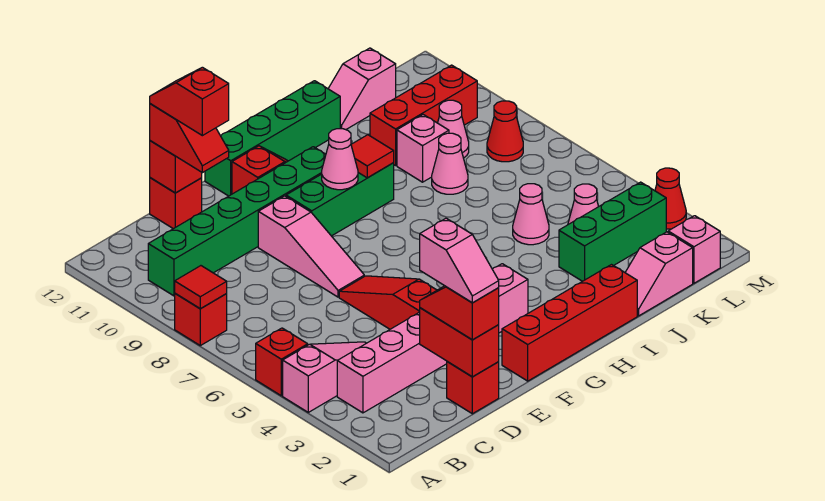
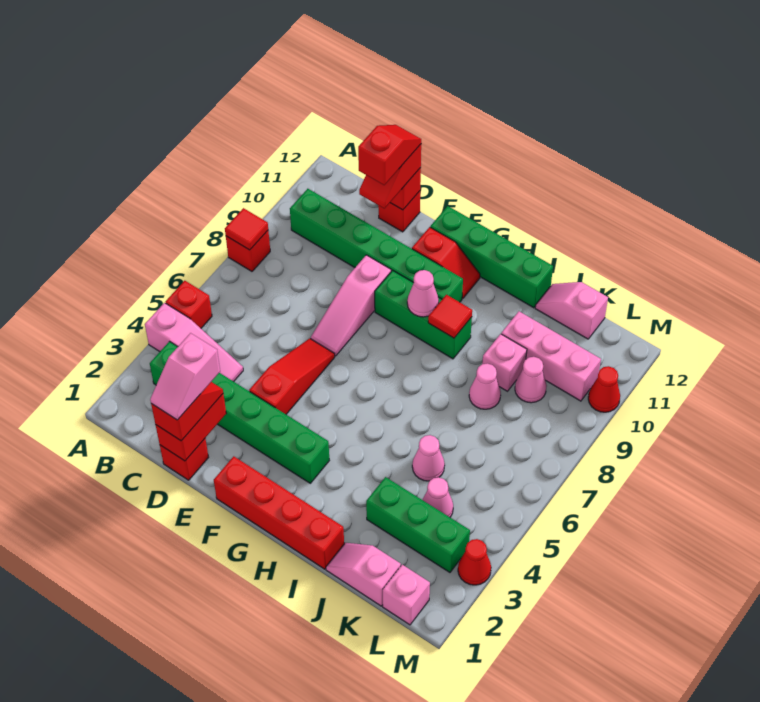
pink brick B3:G3 level 1 -> green brick B3:G3 level 1
red brick J10:L10 level 1 -> pink brick J10:L10 level 1
red cone L8 level 1 -> red cone M10 level 1

